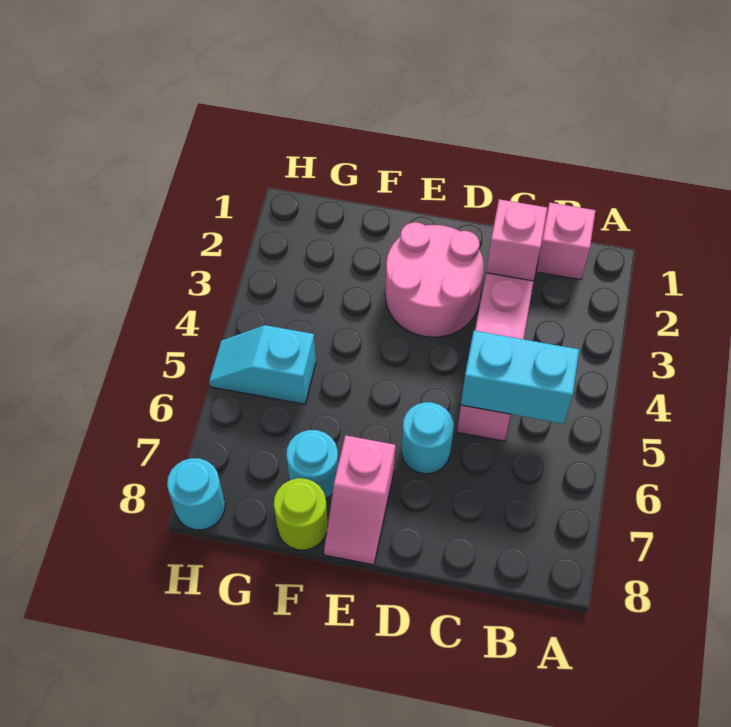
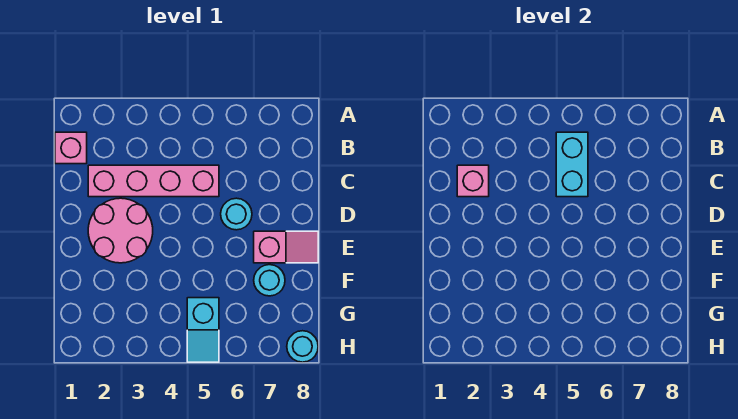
lime round brick F8 level 1 -> none

